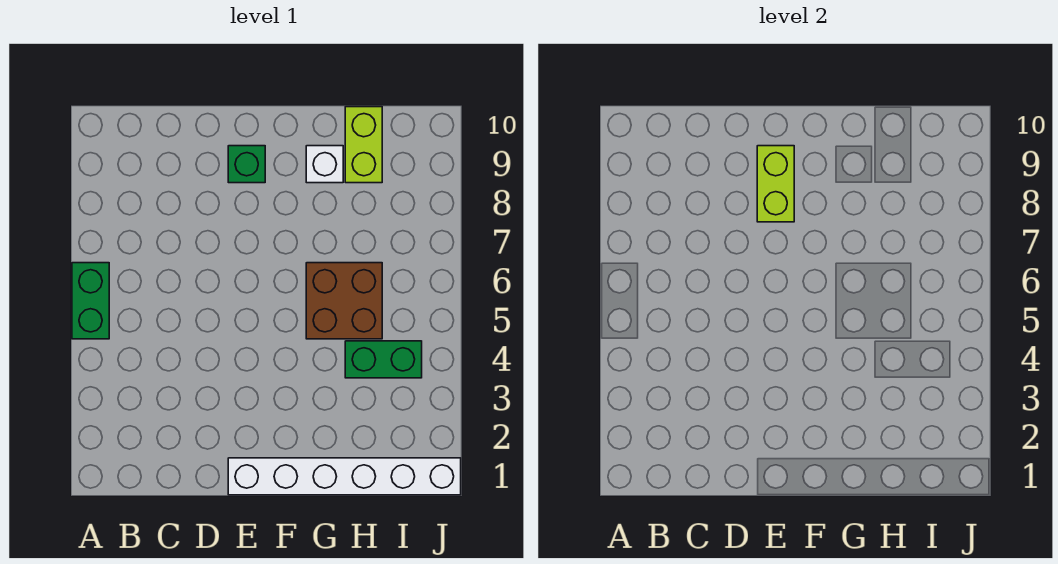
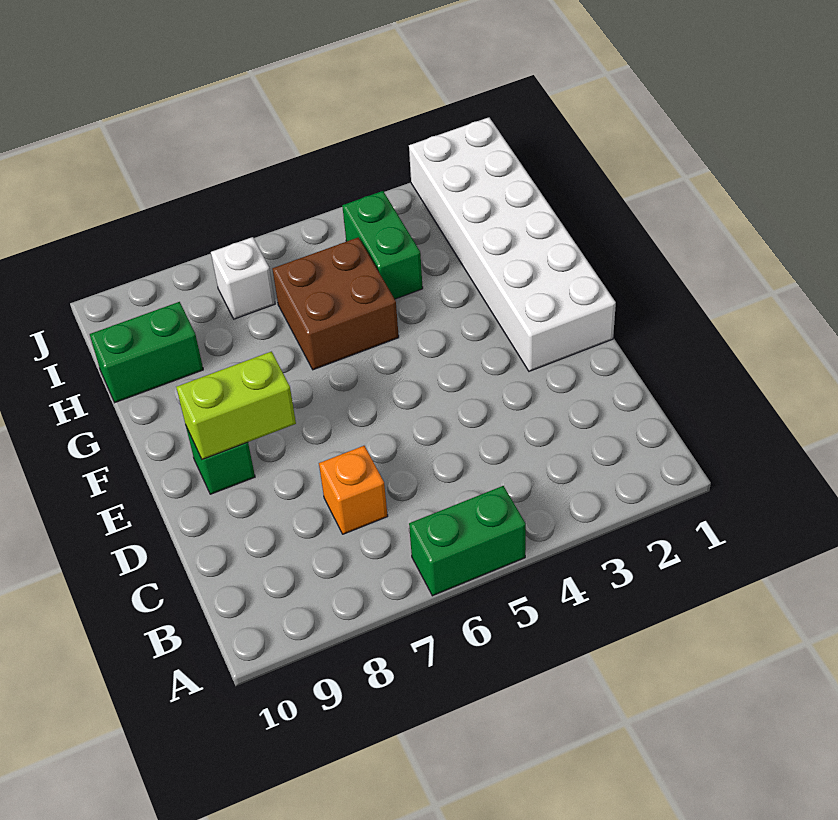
none -> orange brick C7 level 1
white brick E1:J1 level 1 -> white brick E1:J2 level 1
white brick G9 level 1 -> white brick I7 level 1
lime brick H9:H10 level 1 -> green brick H9:H10 level 1

